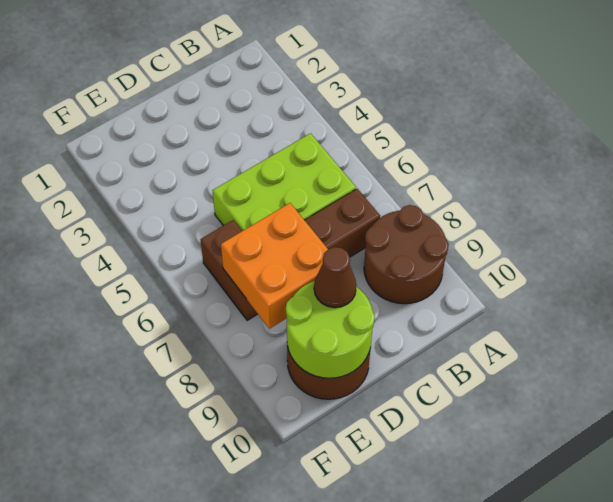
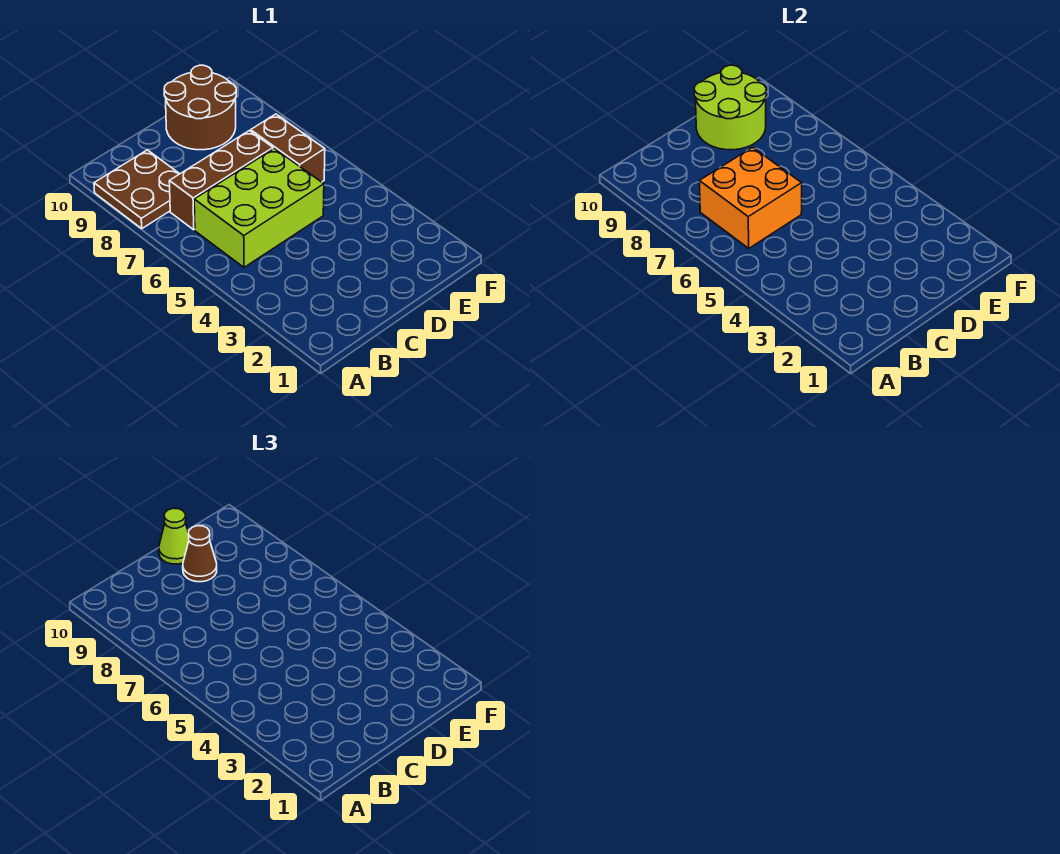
brown round brick A8:B9 level 1 -> brown plate A8:B9 level 1
orange brick D7:E8 level 2 -> orange brick B6:C7 level 2
none -> lime cone D10 level 3

